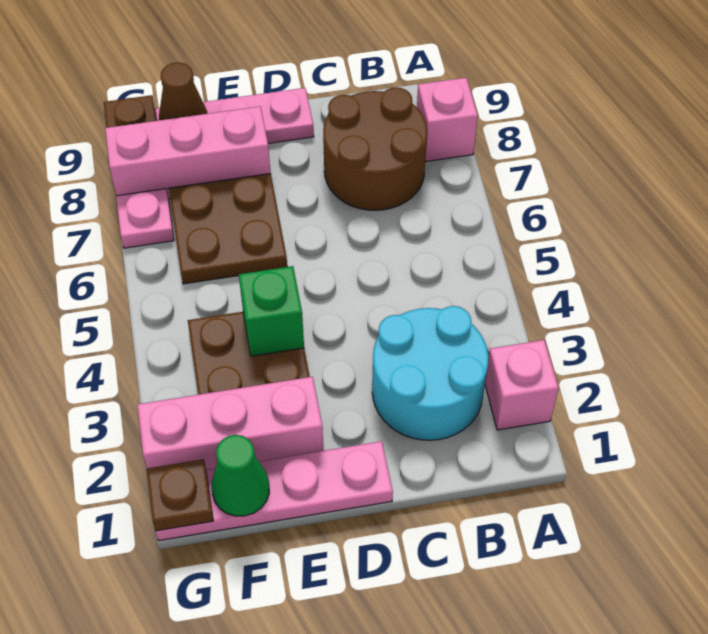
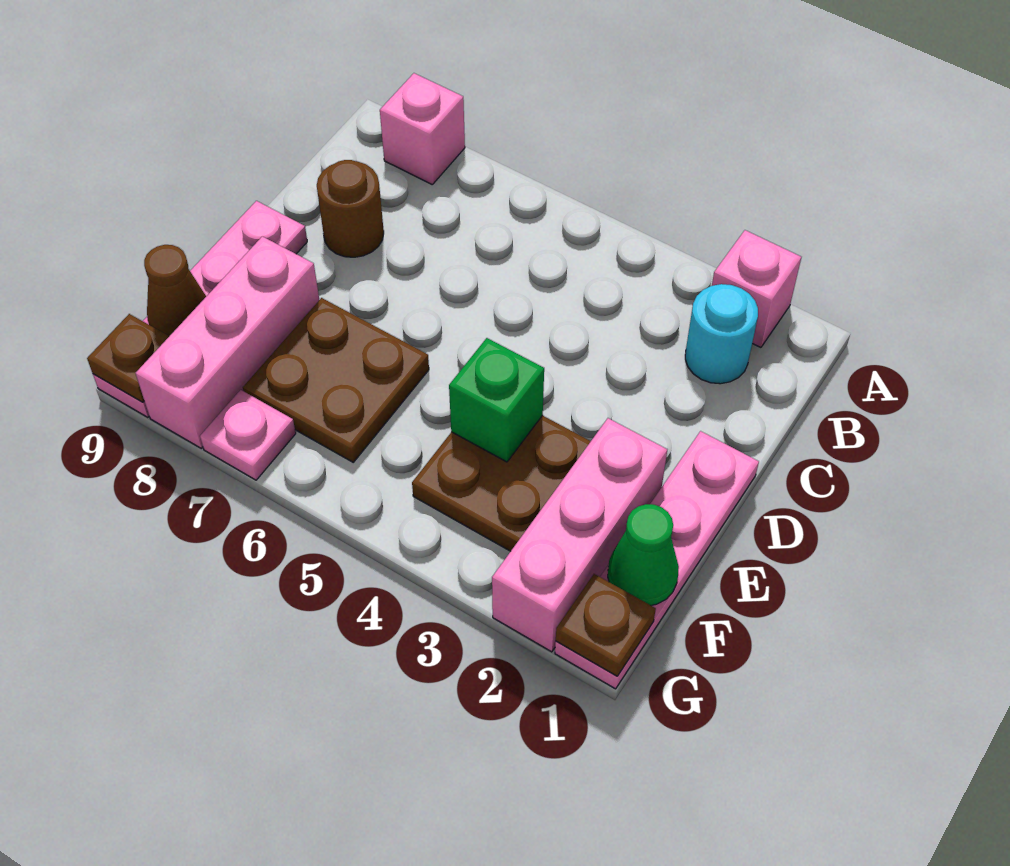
cyan round brick B2:C3 level 1 -> cyan round brick B2 level 1
brown round brick B7:C8 level 1 -> brown round brick C8 level 1

